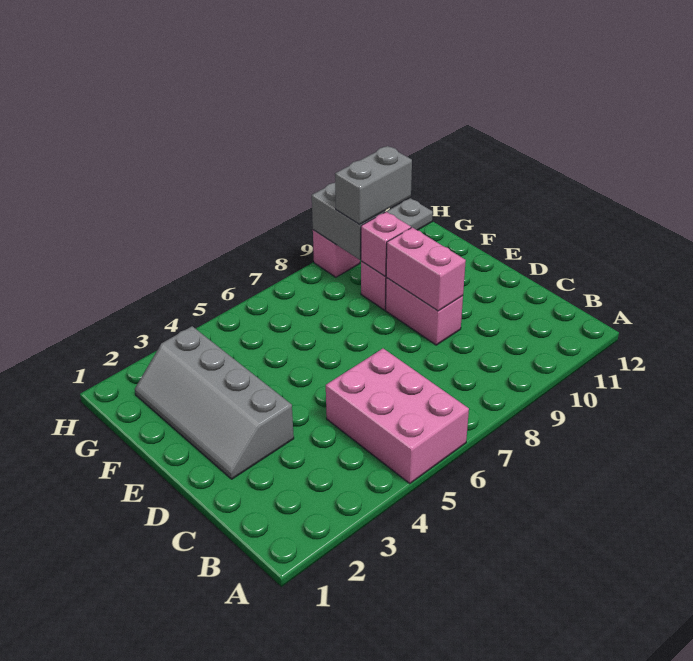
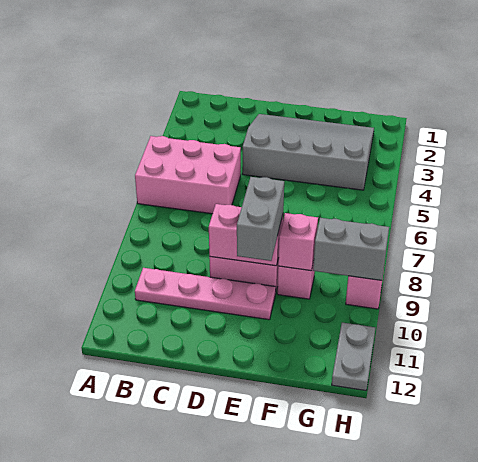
none -> pink plate B10:E10 level 1
grey slope D2:G3 level 1 top 3 -> grey slope D2:G4 level 1 top 4
grey brick G9:G10 level 3 -> grey brick E9:E10 level 3

